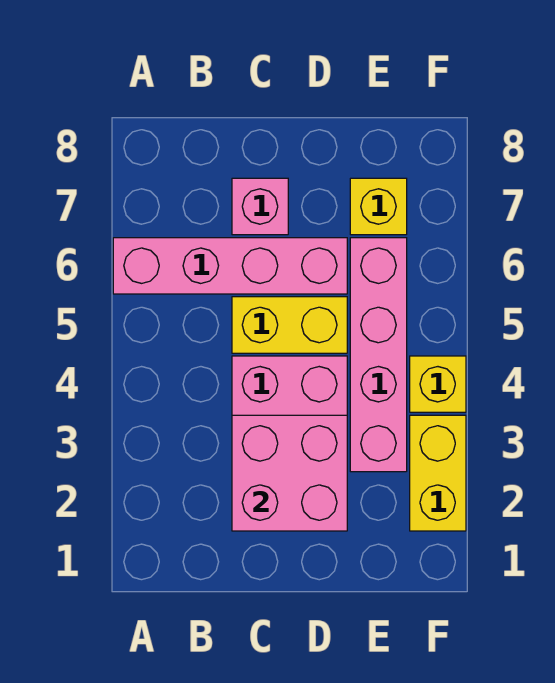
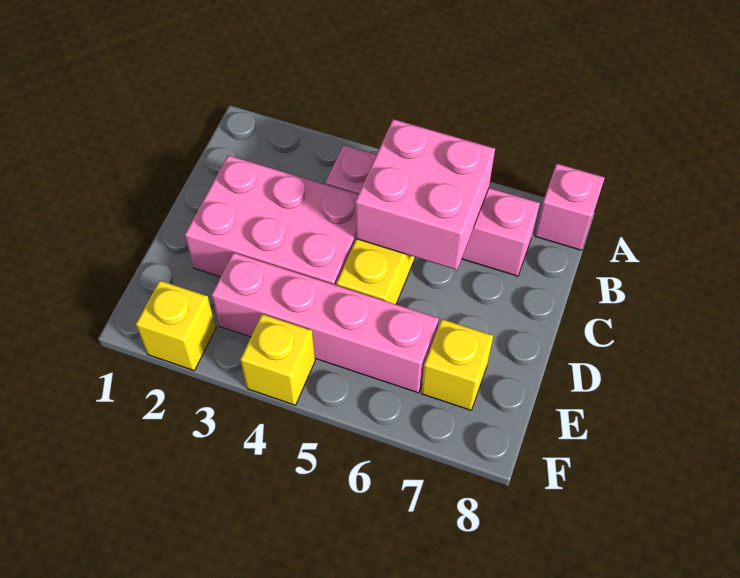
pink brick A6:D6 level 1 -> pink brick B4:B7 level 1
pink brick C2:D3 level 2 -> pink brick B5:C6 level 2
pink brick C7 level 1 -> pink brick A8 level 1
yellow brick F2:F3 level 1 -> yellow brick F2 level 1

